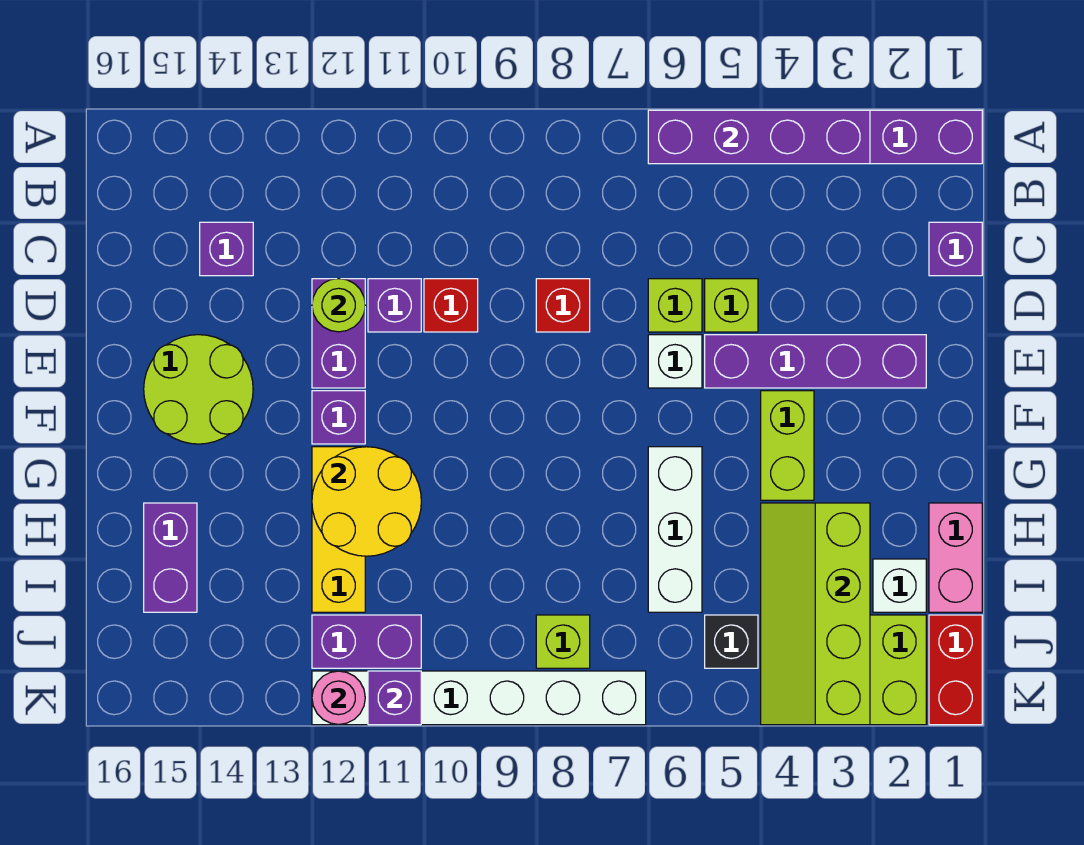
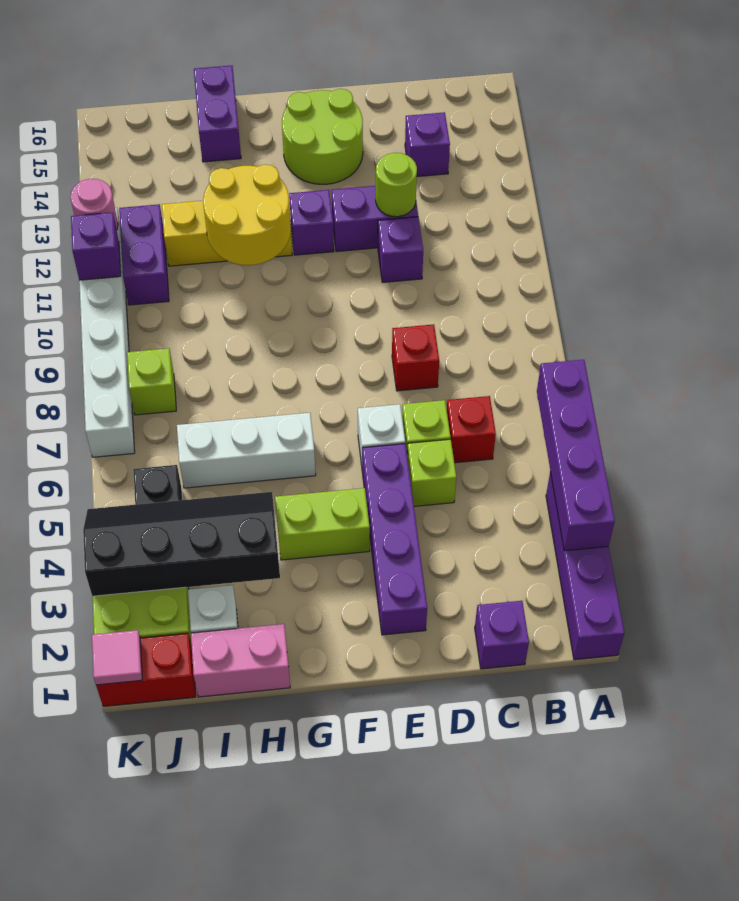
red brick D10 level 1 -> red brick C6 level 1
lime slope H3:K4 level 2 top 3 -> black slope H3:K4 level 2 top 3
purple brick H15:I15 level 1 -> purple brick H15:H16 level 1
none -> pink tile K1 level 2

